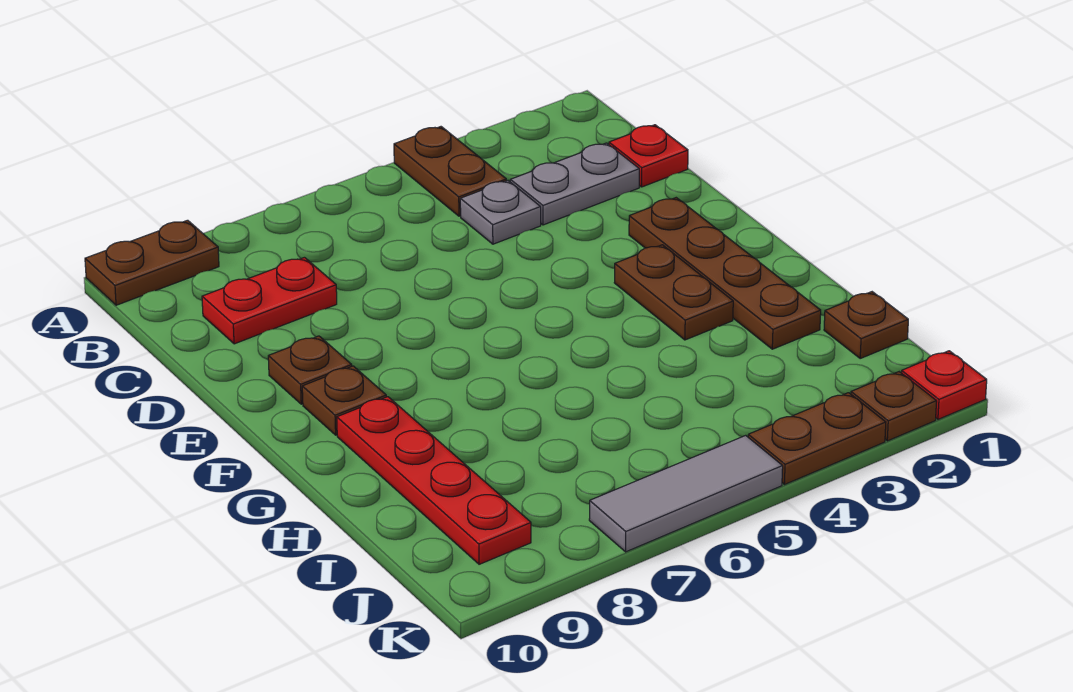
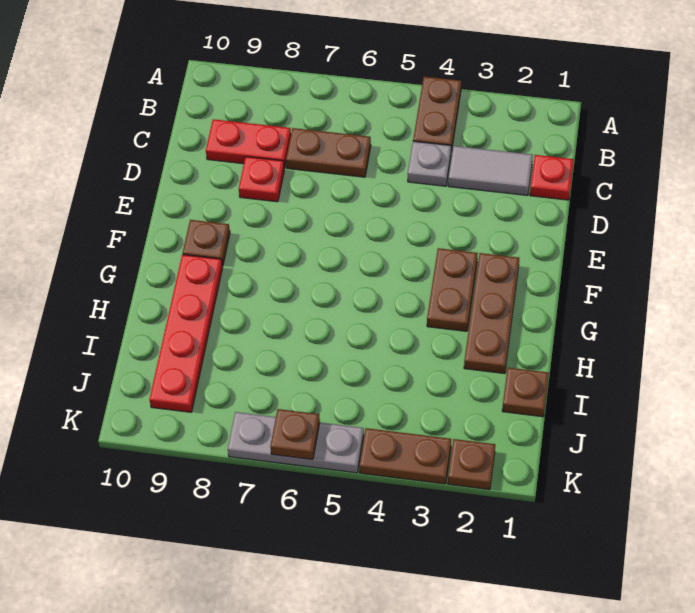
brown plate A9:A10 level 1 -> brown plate C6:C7 level 1
grey plate C2:C3 level 1 -> grey tile C2:C3 level 1
brown plate E2:H2 level 1 -> brown plate F2:H2 level 1
brown plate E9 level 1 -> brown plate K6 level 2
red plate K1 level 1 -> red plate D8 level 1
grey tile K5:K7 level 1 -> grey plate K5:K7 level 1

